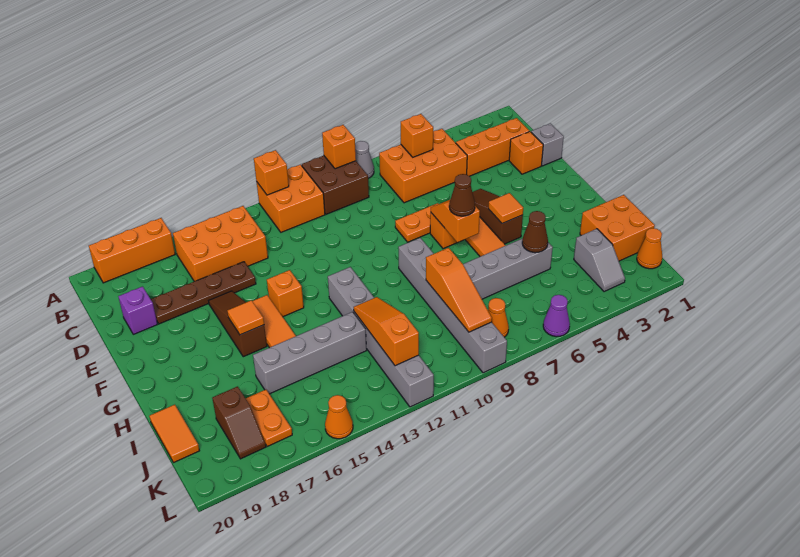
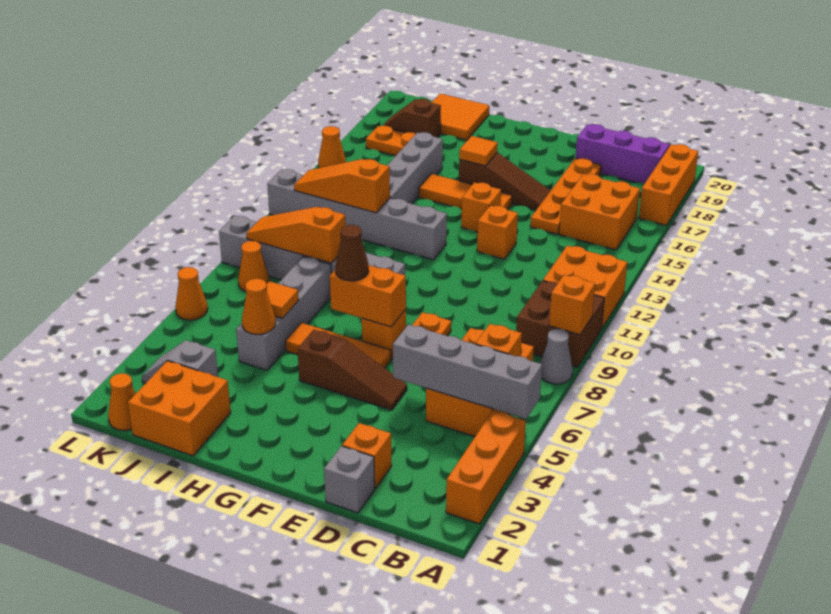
none -> grey brick A5:D5 level 2
orange brick A12 level 2 -> orange brick E13 level 1
orange brick B14:C16 level 1 -> orange brick B15:C16 level 1
orange brick C2:C4 level 1 -> orange brick A2:A4 level 1
brown plate D15:D18 level 1 -> orange plate D15:D18 level 1
purple brick D19 level 1 -> purple brick B19:D19 level 1
orange slope F7:G7 level 2 top G -> orange brick F7:G7 level 2
orange tile G5 level 2 -> orange tile I6 level 2
brown cone I5 level 2 -> orange cone I5 level 2
orange slope I12:K12 level 2 top K -> orange slope I12:K12 level 2 top I
orange tile I20:J20 level 1 -> orange tile I19:J20 level 1
purple cone L6 level 1 -> orange cone L6 level 1

